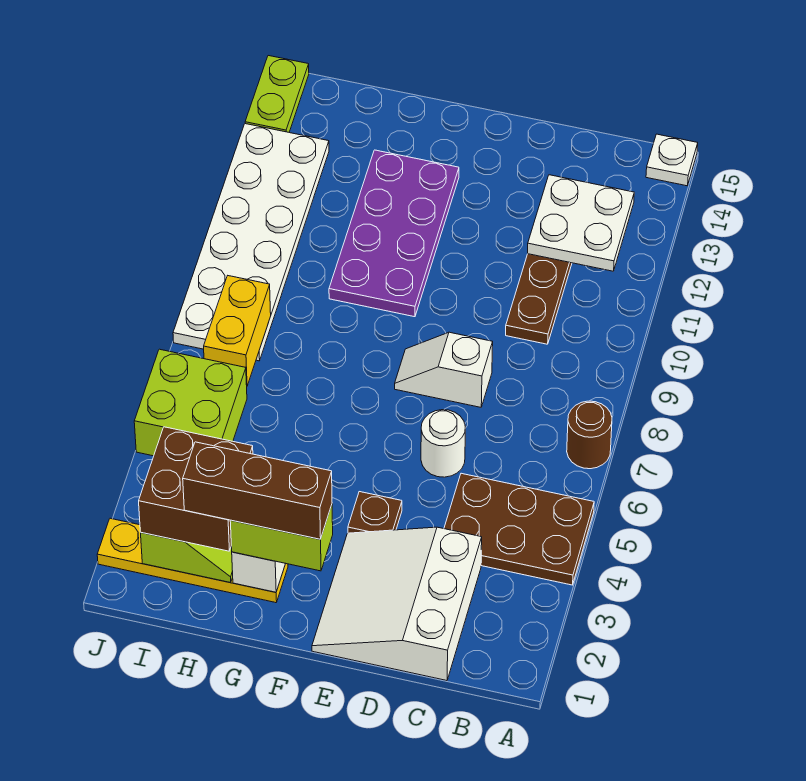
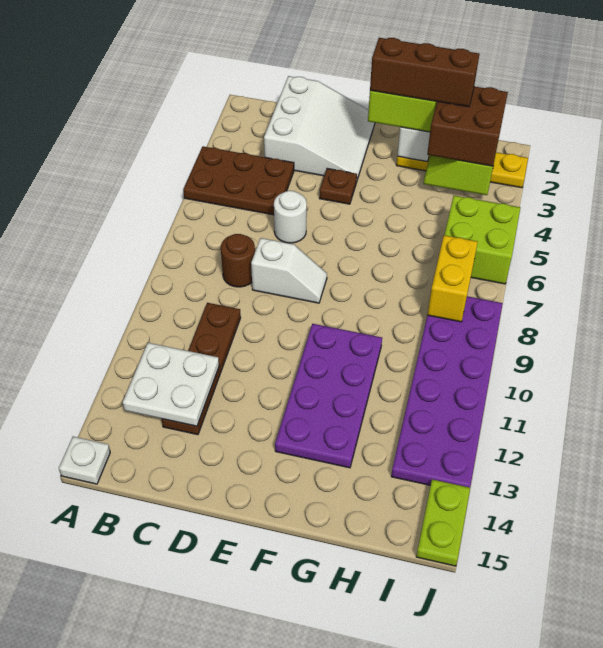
brown round brick A7 level 1 -> brown round brick C8 level 1
white plate I8:J13 level 1 -> purple plate I8:J13 level 1

